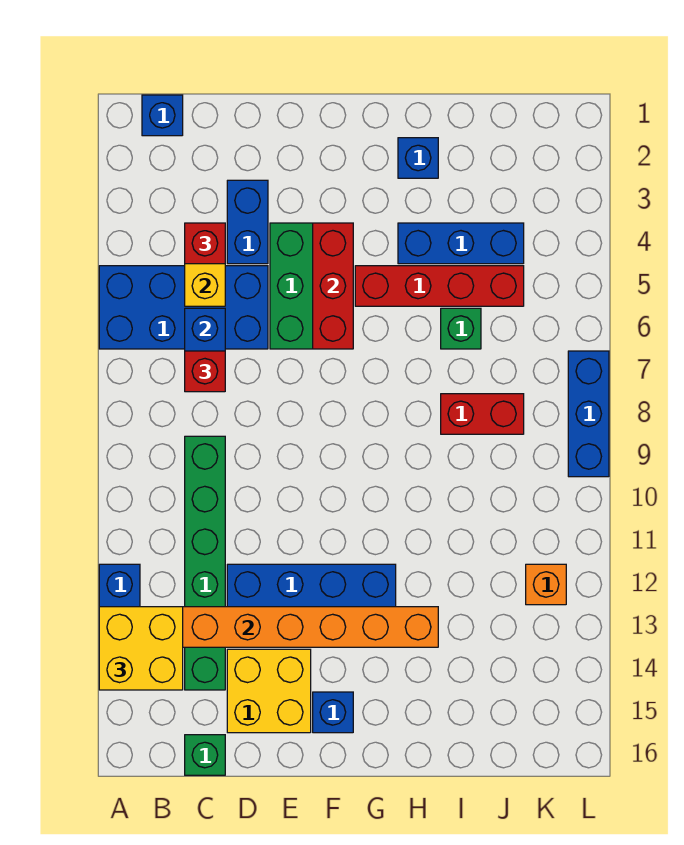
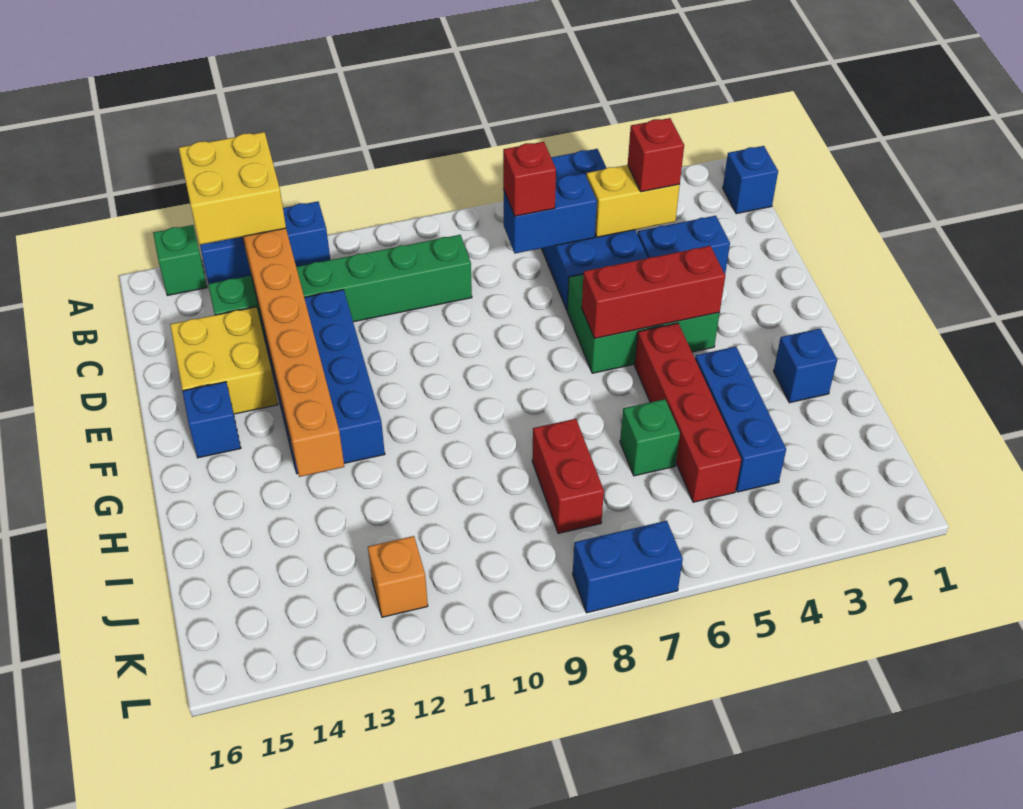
green brick C16 level 1 -> green brick A15 level 1
blue brick L7:L9 level 1 -> blue brick L7:L8 level 1

